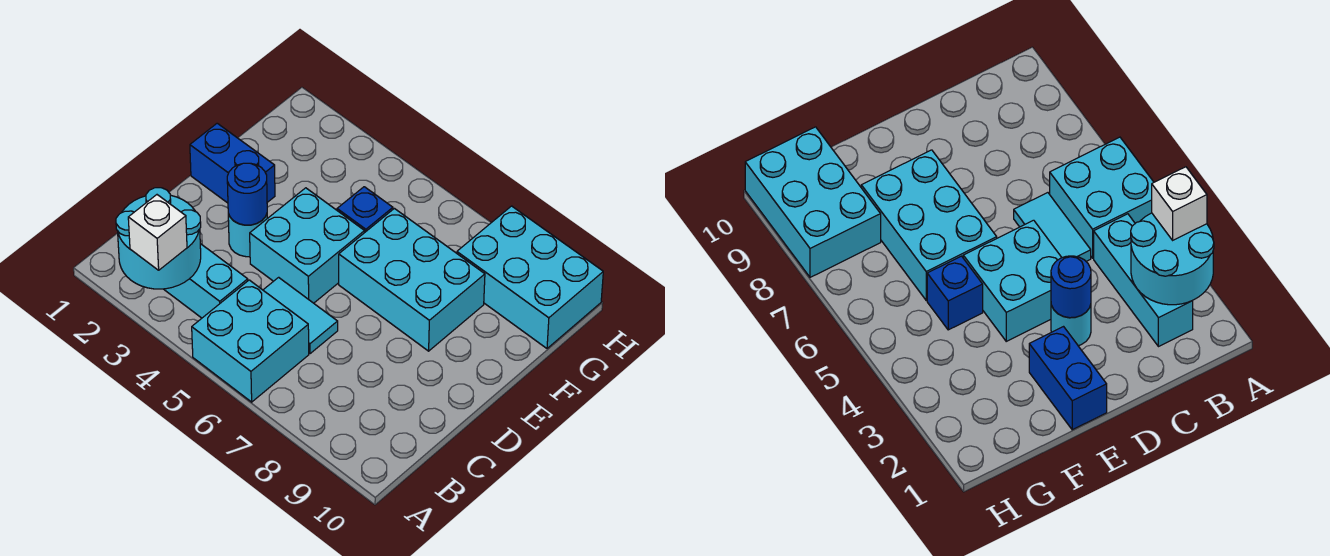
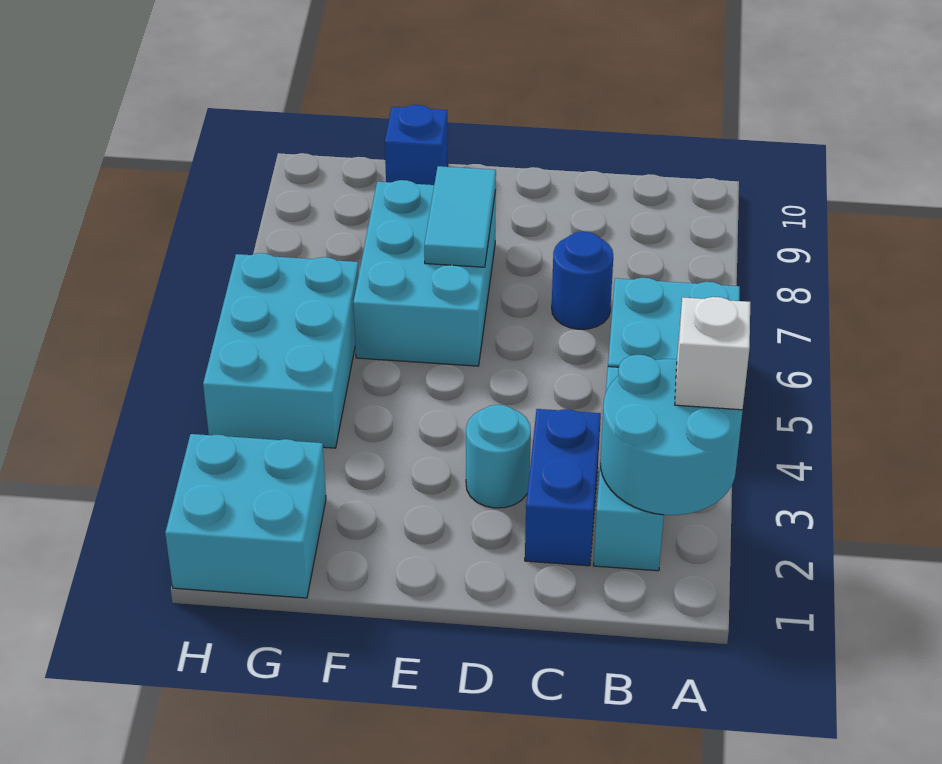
cyan tile C5:C6 level 1 -> cyan tile E7:E8 level 2
blue round brick D3 level 2 -> blue round brick C7 level 1
cyan brick D4:E5 level 1 -> cyan brick G1:H2 level 1
blue brick E1:E2 level 1 -> blue brick C2:C3 level 1
blue brick F5 level 1 -> blue brick F10 level 1
cyan brick G8:H10 level 1 -> cyan brick G4:H6 level 1

